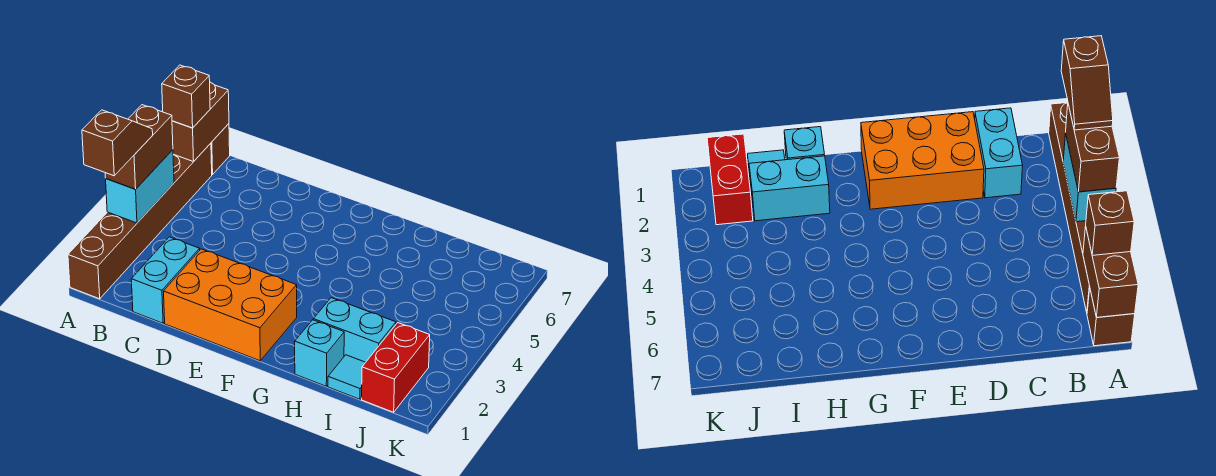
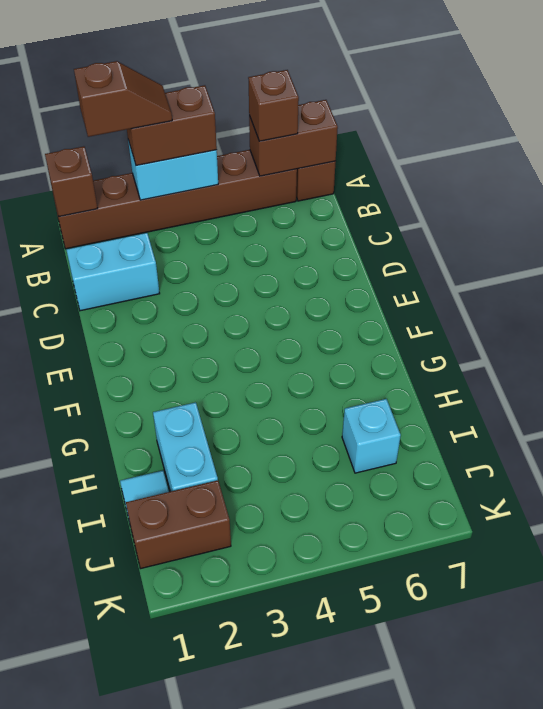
none -> brown brick A1 level 2
orange brick D1:F2 level 1 -> none
cyan brick H1 level 1 -> cyan brick I6 level 1
red brick J1:J2 level 1 -> brown brick J1:J2 level 1

